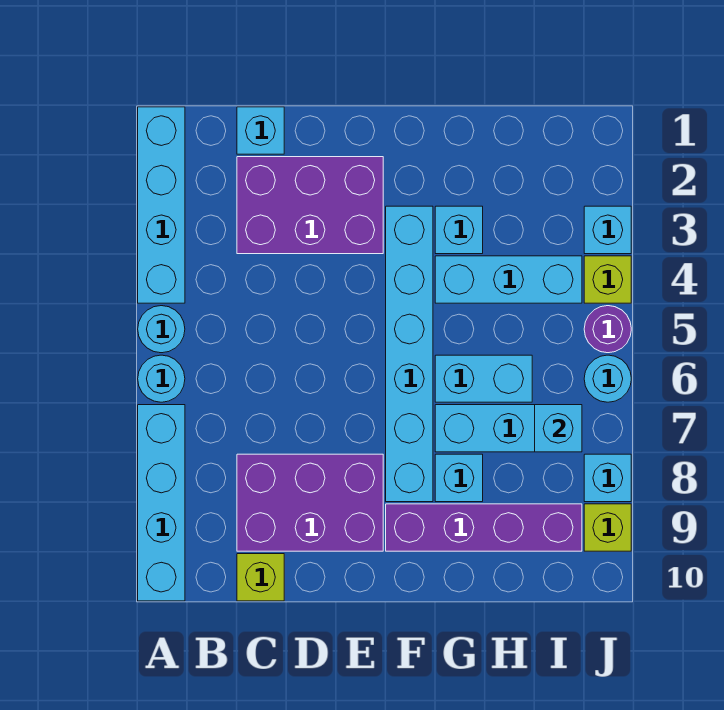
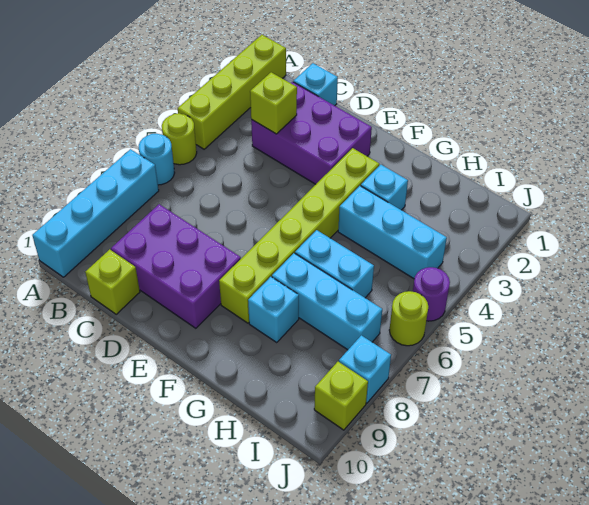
cyan brick A1:A4 level 1 -> lime brick A1:A4 level 1
cyan round brick A5 level 1 -> lime round brick A5 level 1
cyan brick F3:F8 level 1 -> lime brick F3:F8 level 1
purple brick F9:I9 level 1 -> none
cyan brick I7 level 2 -> none
cyan brick J3 level 1 -> none
lime brick J4 level 1 -> lime brick C3 level 2
cyan round brick J6 level 1 -> lime round brick J6 level 1

